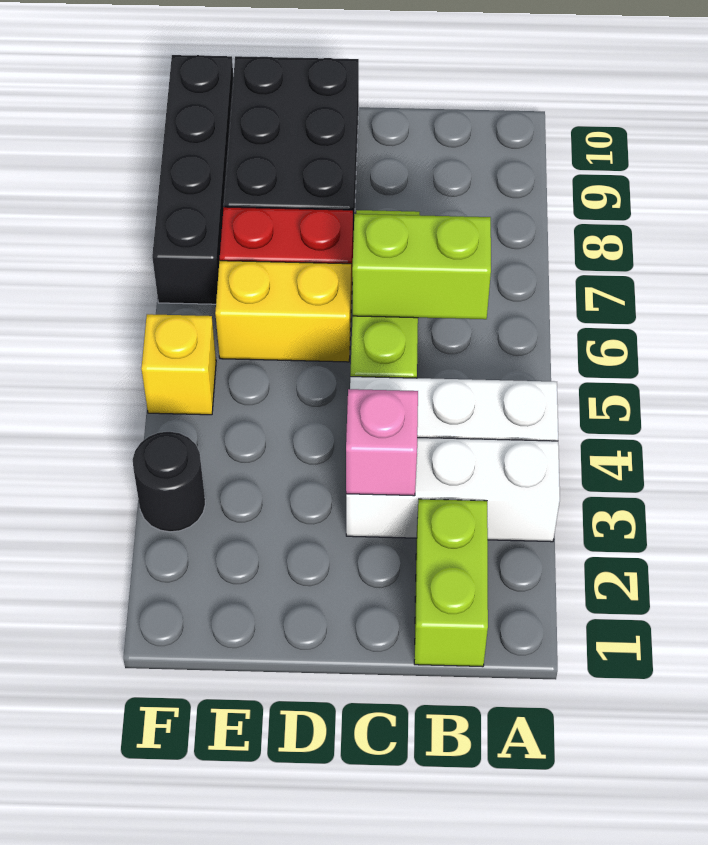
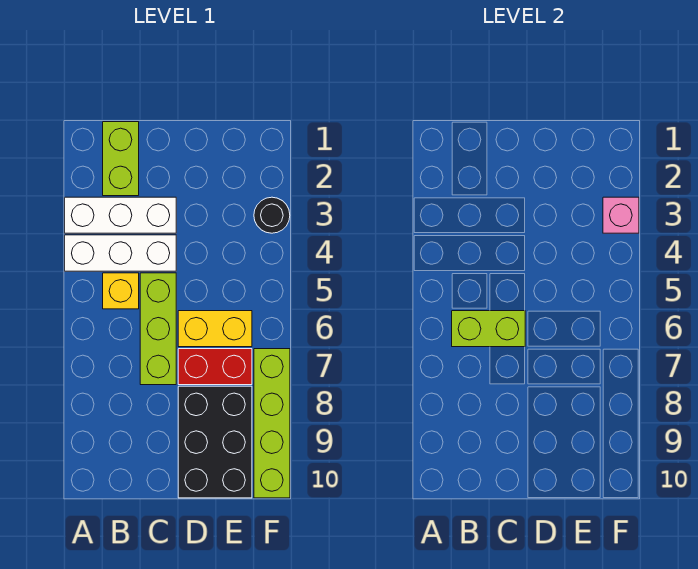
pink brick C3 level 2 -> pink brick F3 level 2
yellow brick F5 level 1 -> yellow brick B5 level 1
black brick F7:F10 level 1 -> lime brick F7:F10 level 1

